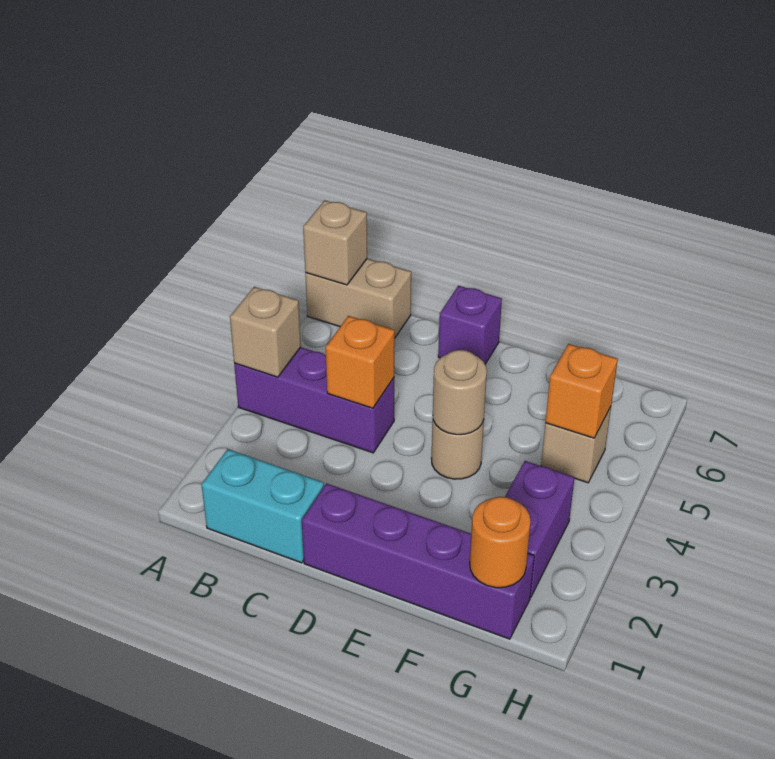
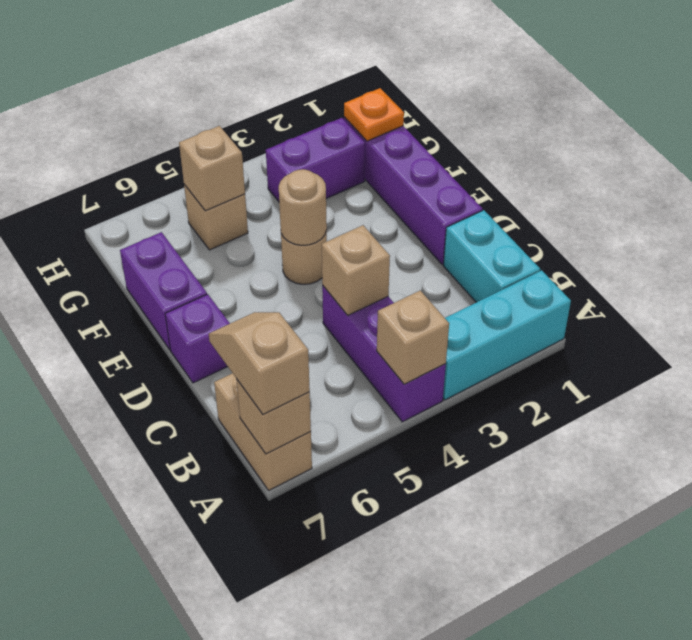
none -> cyan brick A1:A3 level 1
none -> tan slope A7:B7 level 3 top A
orange brick C4 level 2 -> tan brick C4 level 2
none -> purple brick E7:F7 level 1
orange round brick G1 level 2 -> orange plate G1 level 2
orange brick G5 level 2 -> tan brick G5 level 2

